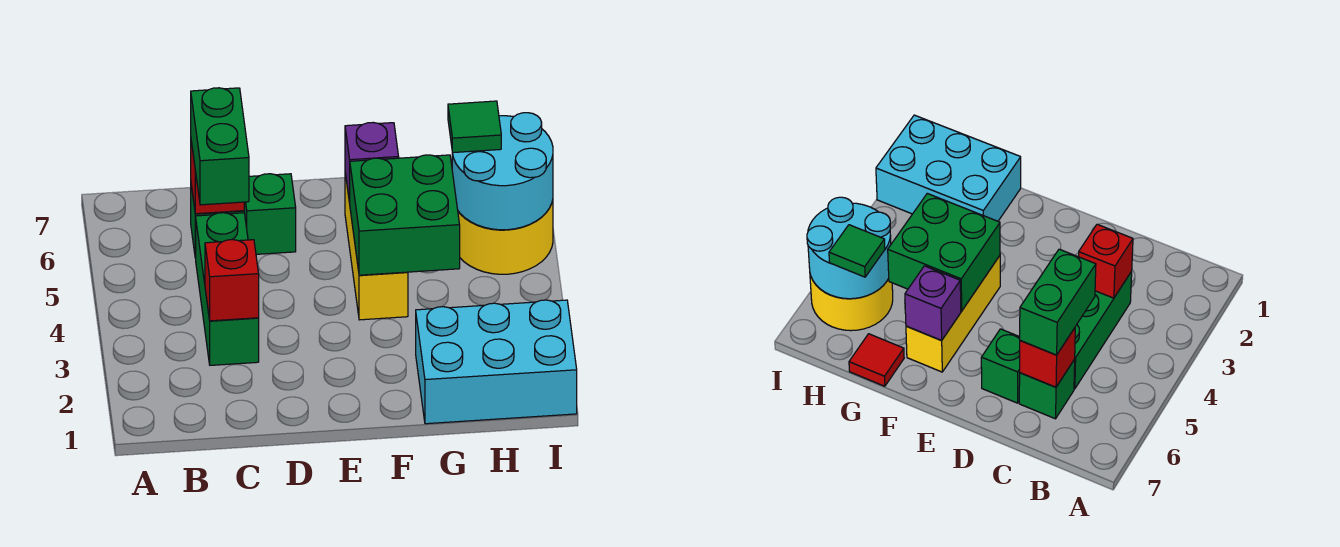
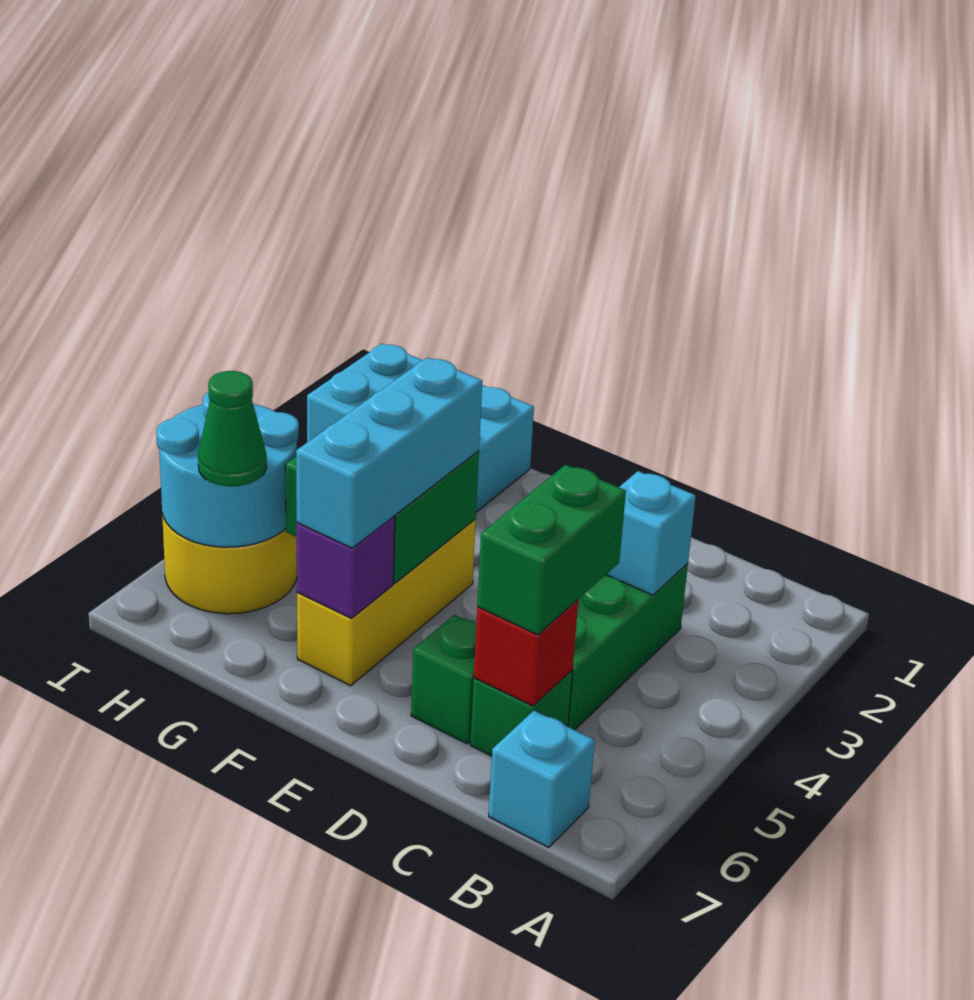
none -> cyan brick B7 level 1
red brick C3 level 2 -> cyan brick C3 level 2
none -> cyan brick F4:F6 level 3
red tile G7 level 1 -> none
green tile H6 level 3 -> green cone H6 level 3

